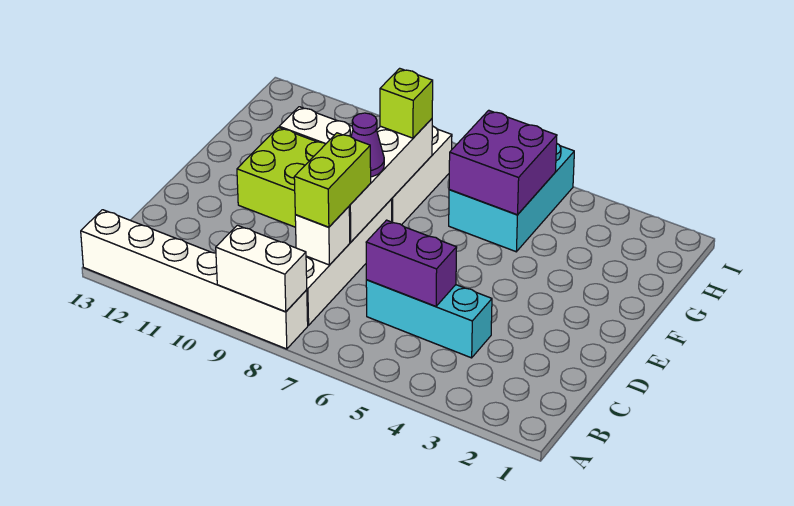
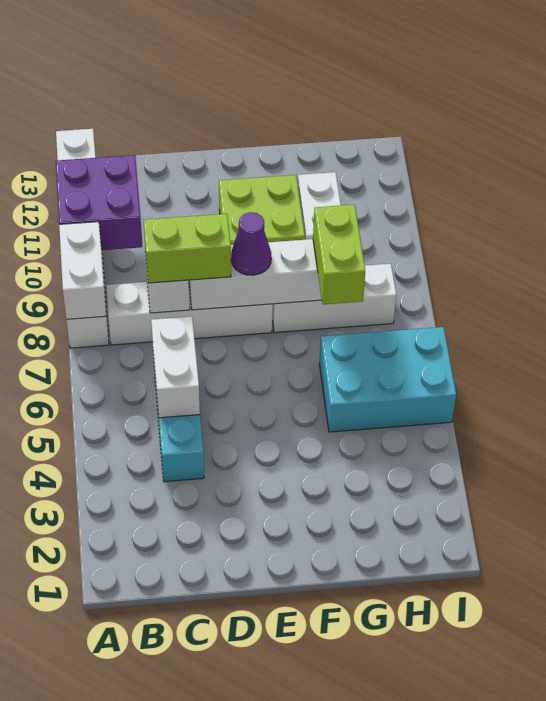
purple brick C5:C6 level 2 -> white brick C5:C6 level 2
purple brick G5:H6 level 2 -> purple brick A10:B11 level 2
lime brick G8 level 3 -> lime brick G7:G8 level 3

